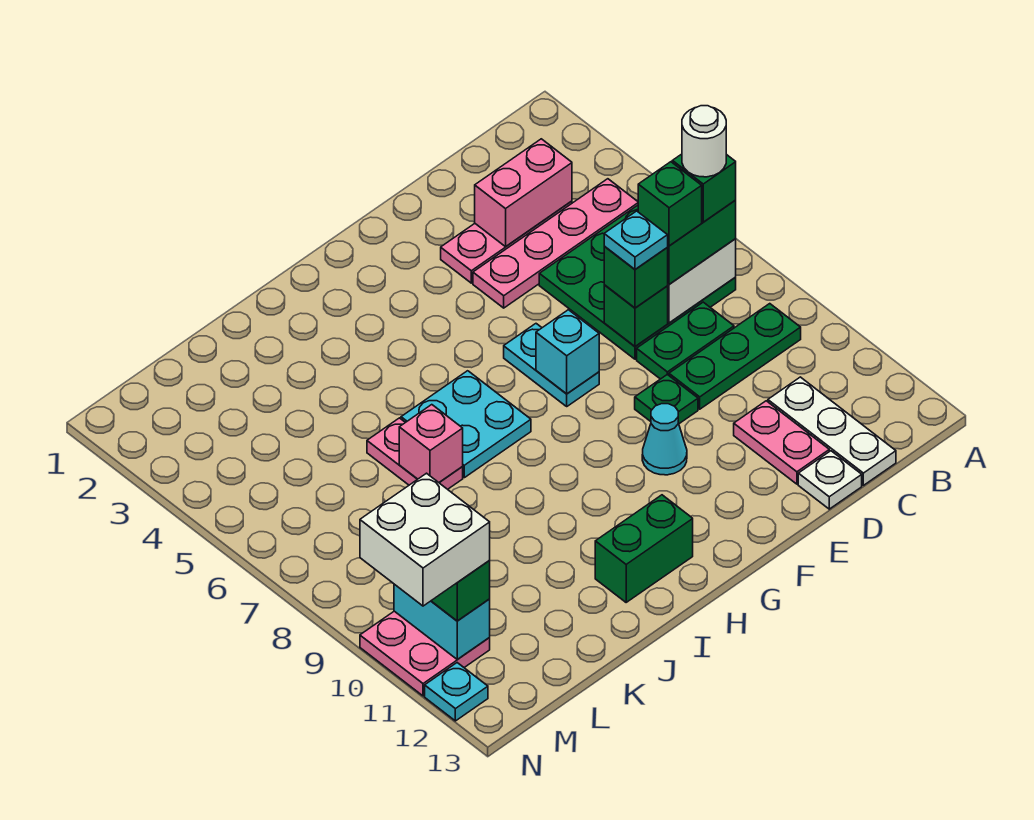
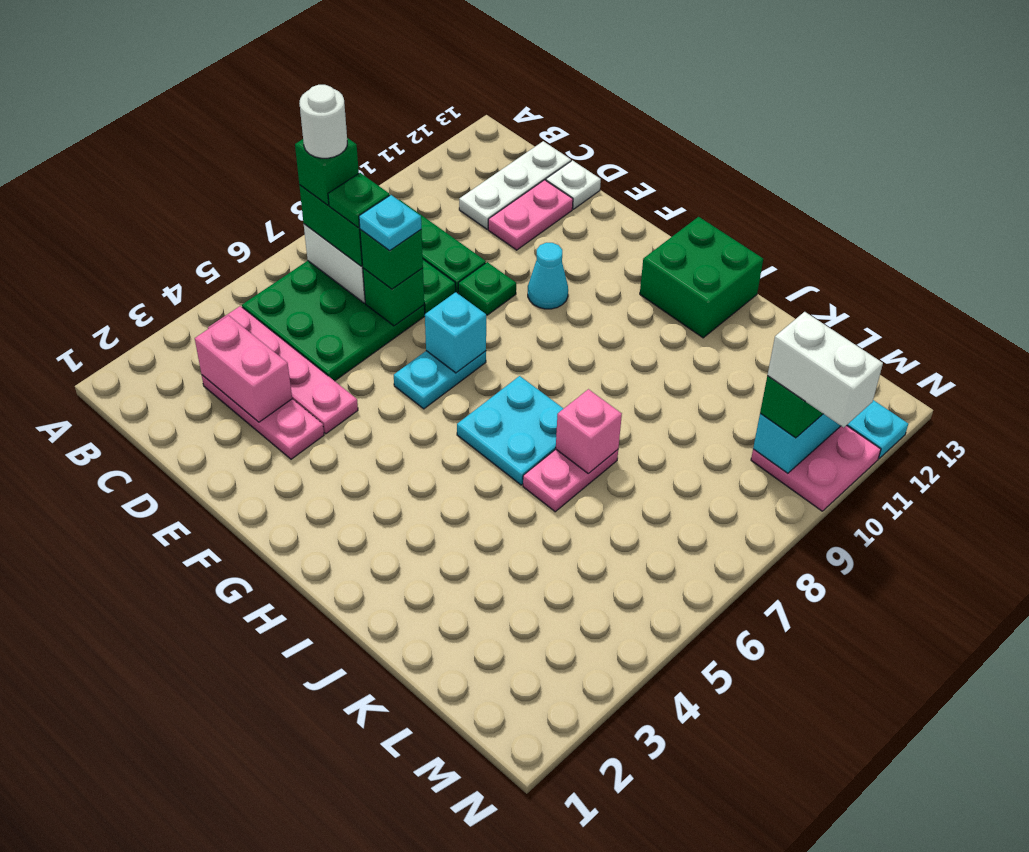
green brick C7 level 4 -> green plate C7 level 4
green brick H12:I12 level 1 -> green brick H12:I13 level 1
white brick M10:N11 level 4 -> white brick M10:N10 level 4

